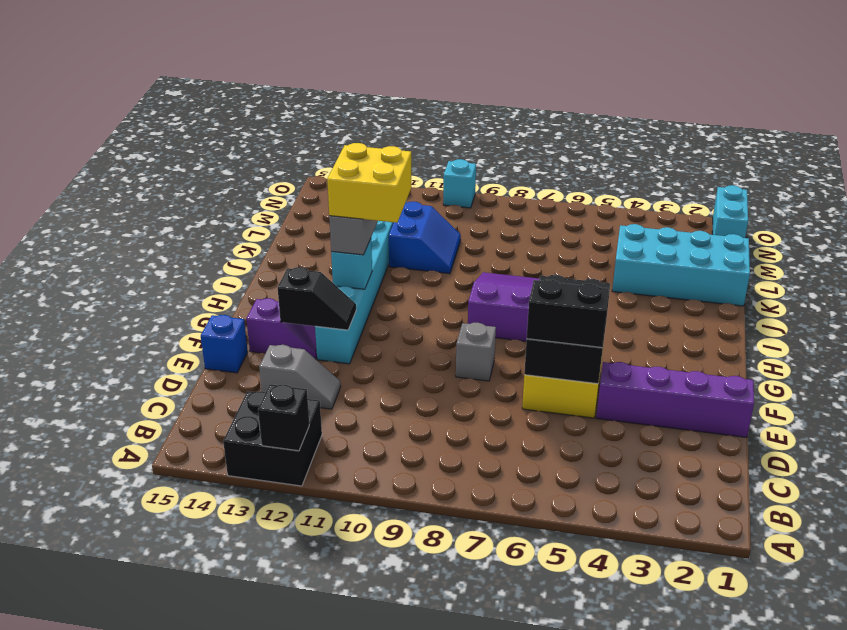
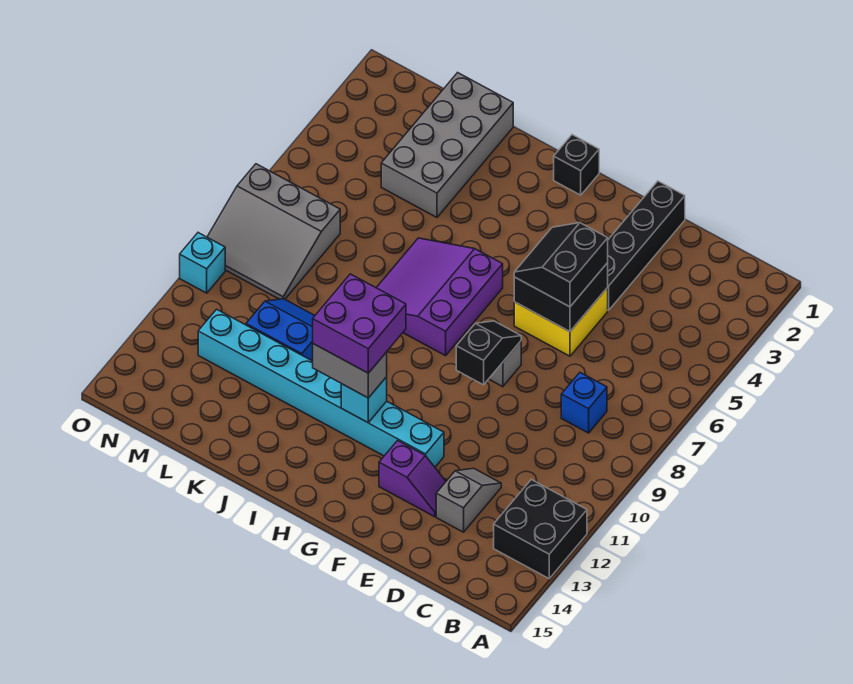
black brick A12 level 2 -> black brick H1 level 1
purple brick E1:E4 level 1 -> black brick E1:E4 level 1
black brick E5:G6 level 2 -> black brick E5:F6 level 2
blue brick E15 level 1 -> blue brick C8 level 1
black slope F12:F13 level 2 top 13 -> black slope F8:F9 level 2 top 9
purple slope F13:F14 level 1 top 14 -> purple slope E13:F13 level 1 top F
yellow brick H11:I12 level 4 -> purple brick H11:I12 level 4
cyan brick K1:L4 level 1 -> grey brick K1:L4 level 1
none -> grey slope M7:O9 level 1 top 7
cyan brick N1:O1 level 1 -> none

